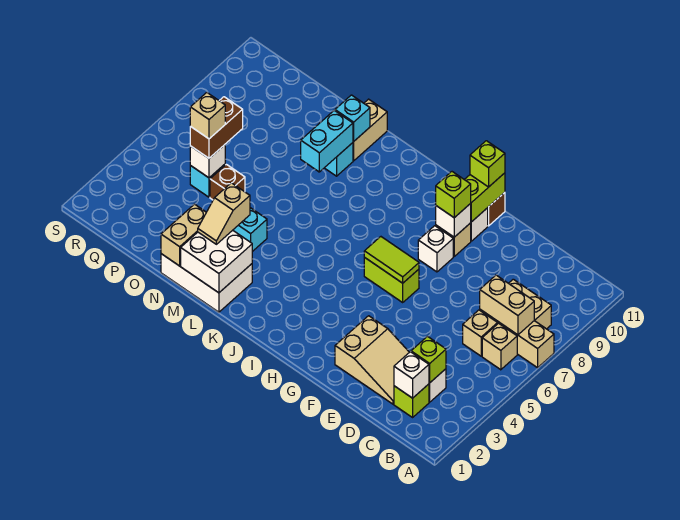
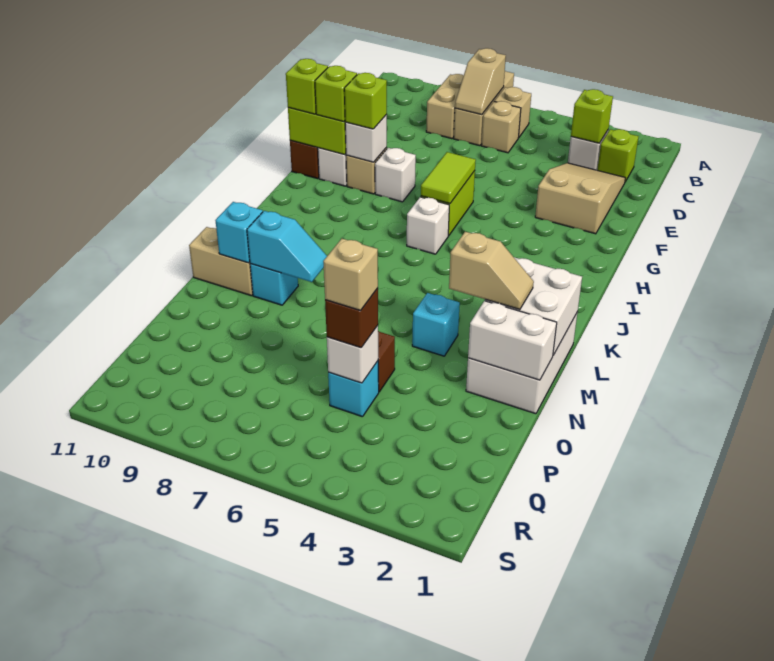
tan brick B7:C7 level 2 -> tan slope B7:C7 level 2 top B
white brick C2 level 2 -> white brick I6 level 1
none -> lime brick G10 level 3
cyan brick M8:M9 level 2 -> cyan slope M8:M9 level 2 top 9
tan brick N1:N2 level 2 -> white brick N1:N2 level 2
brown brick P5:P6 level 3 -> brown brick P5 level 3

